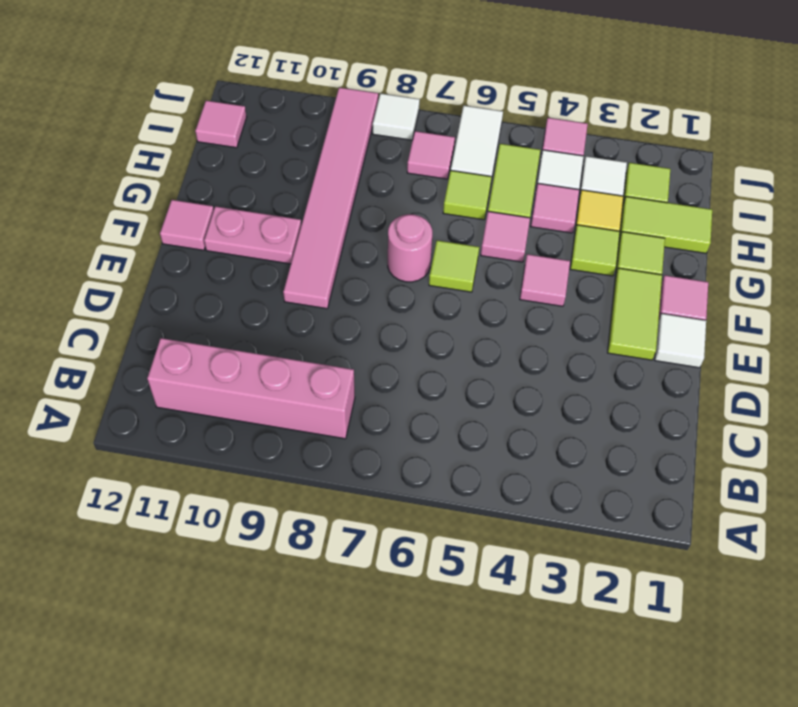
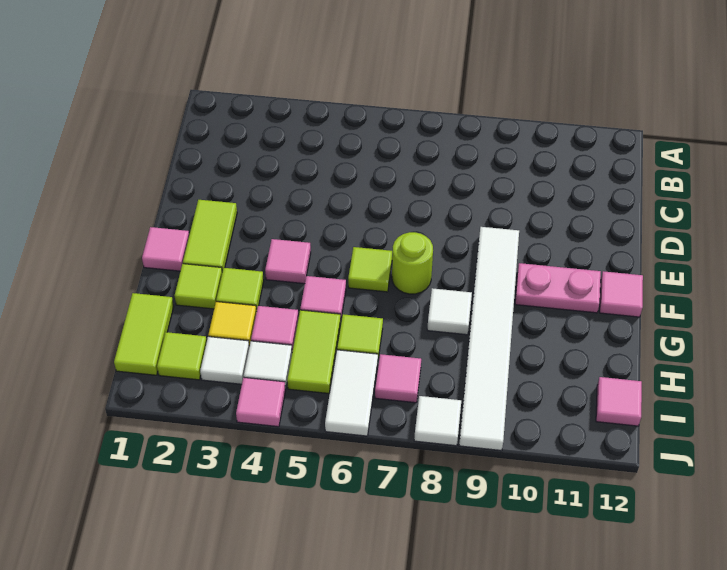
pink brick B8:B11 level 1 -> none
white tile E1 level 1 -> white tile G8 level 1
pink tile E9:J9 level 1 -> white tile E9:J9 level 1
pink round brick F7 level 1 -> lime round brick F7 level 1
lime tile H1:H2 level 1 -> lime tile H1:I1 level 1

